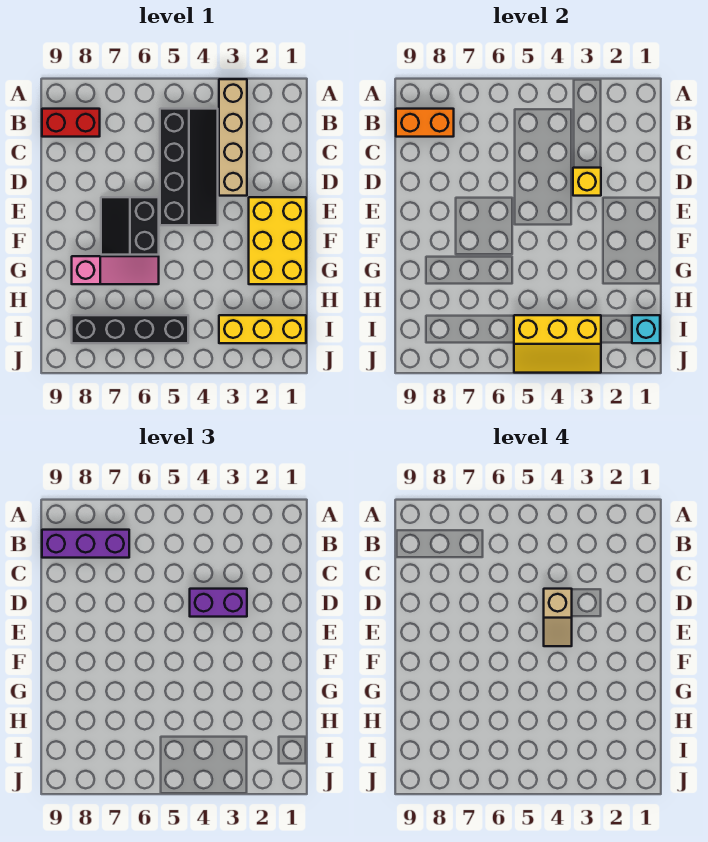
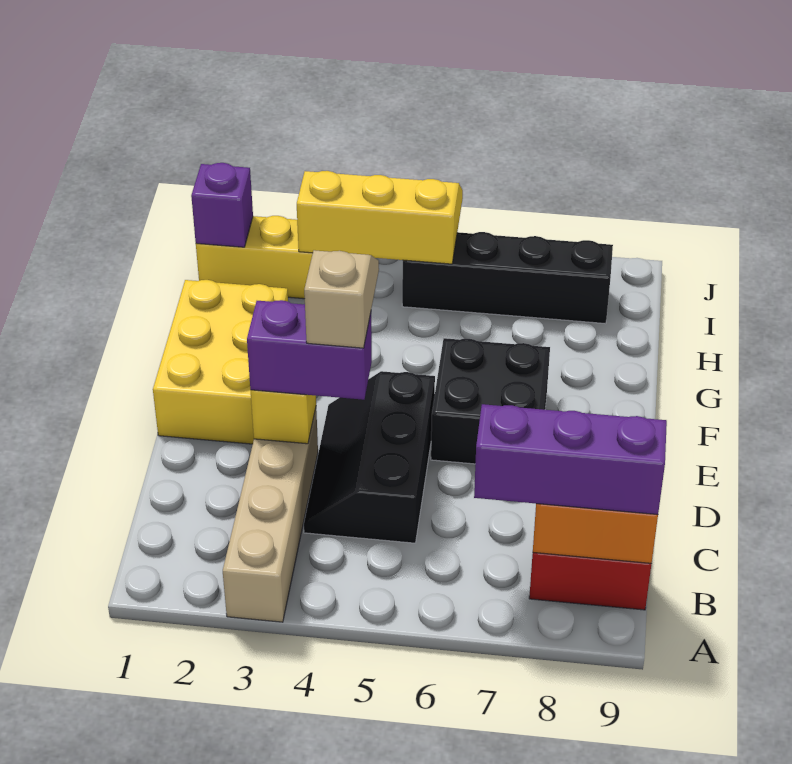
black slope B4:E5 level 1 top 5 -> black slope C4:E5 level 1 top 5
black slope E6:F7 level 1 top 6 -> black brick E6:F7 level 1
pink slope G6:G8 level 1 top 8 -> none
cyan brick I1 level 2 -> purple brick I1 level 2

